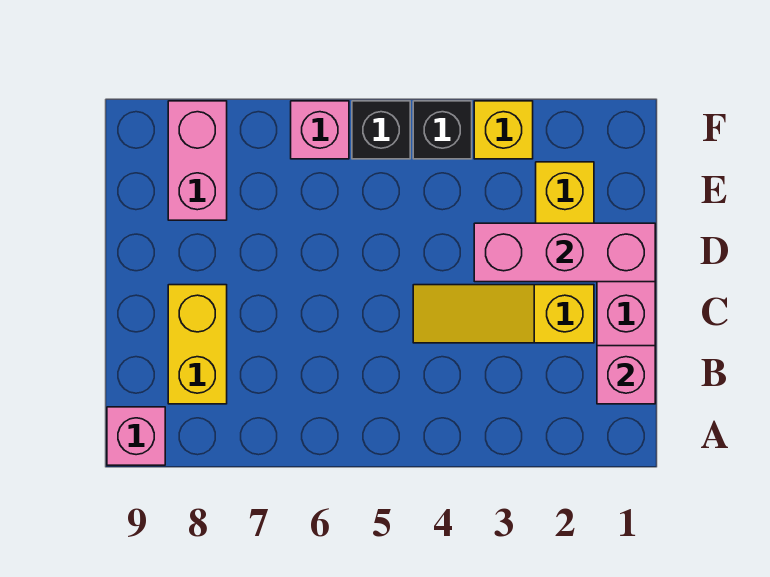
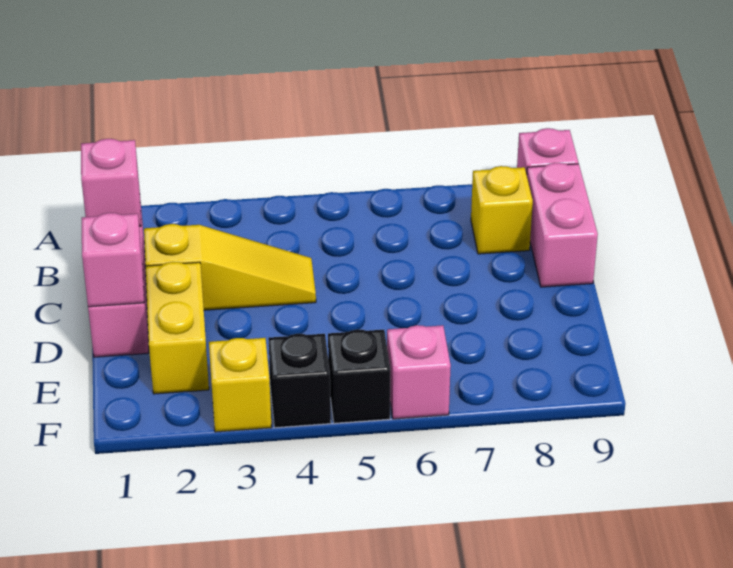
yellow brick B8:C8 level 1 -> yellow brick B8 level 1
pink brick D1:D3 level 2 -> pink brick D1 level 2
pink brick E8:F8 level 1 -> pink brick B9:C9 level 1

